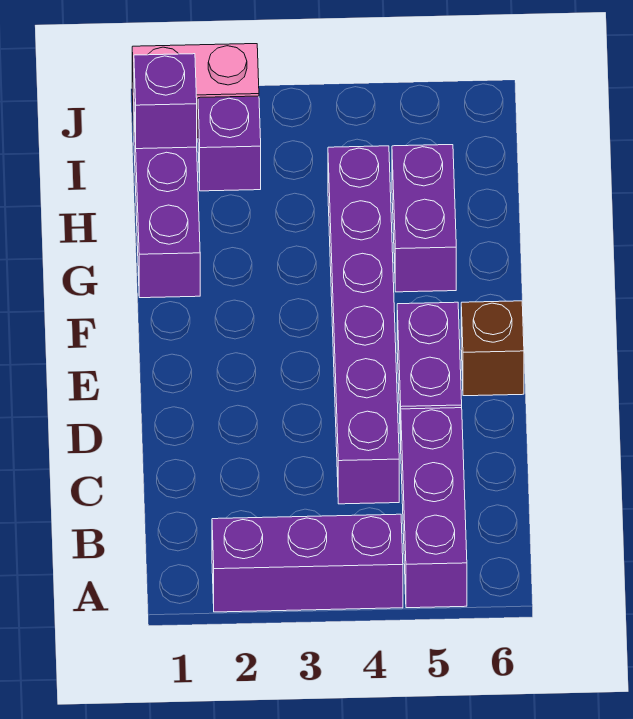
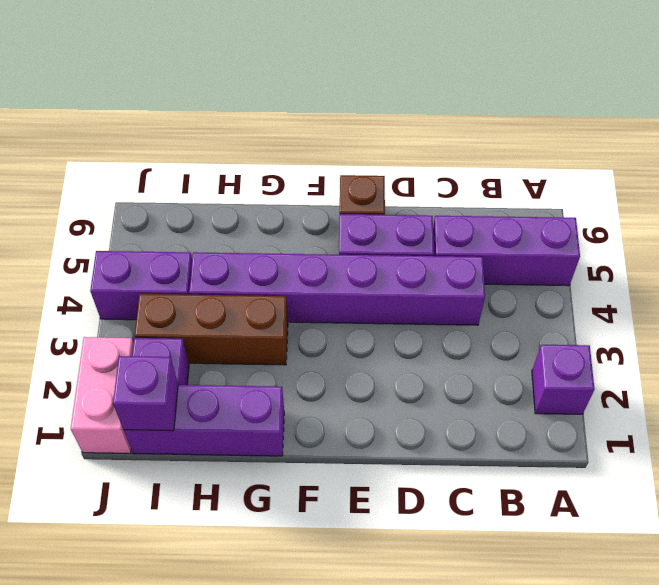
purple brick A2:A4 level 1 -> purple brick A2 level 1
none -> brown brick G3:I3 level 1
purple brick G5:H5 level 1 -> purple brick I4:J4 level 1

